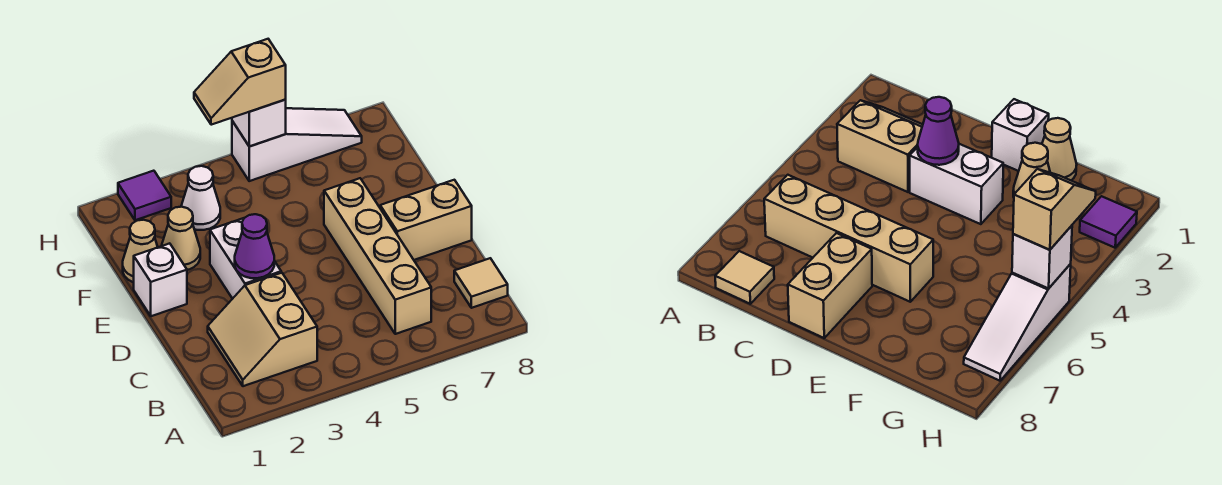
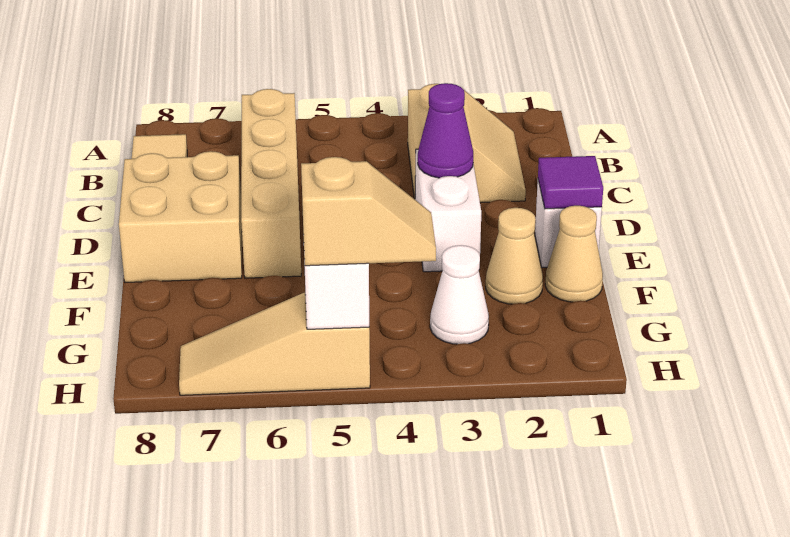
tan brick D7:D8 level 1 -> tan brick D7:E8 level 1
purple tile H2 level 1 -> purple tile E1 level 2
white slope H5:H7 level 1 top 5 -> tan slope H5:H7 level 1 top 5

